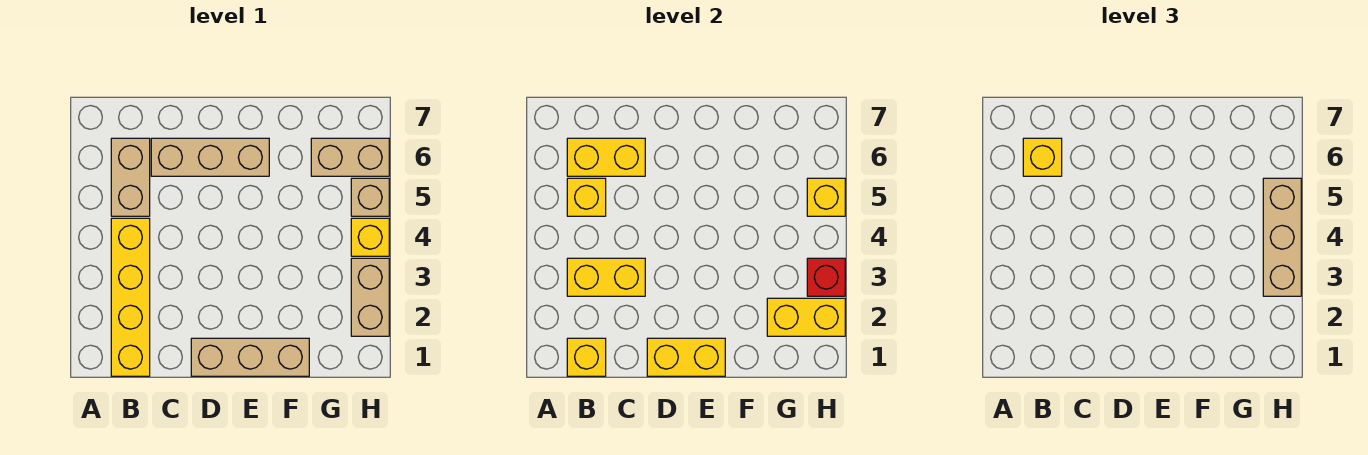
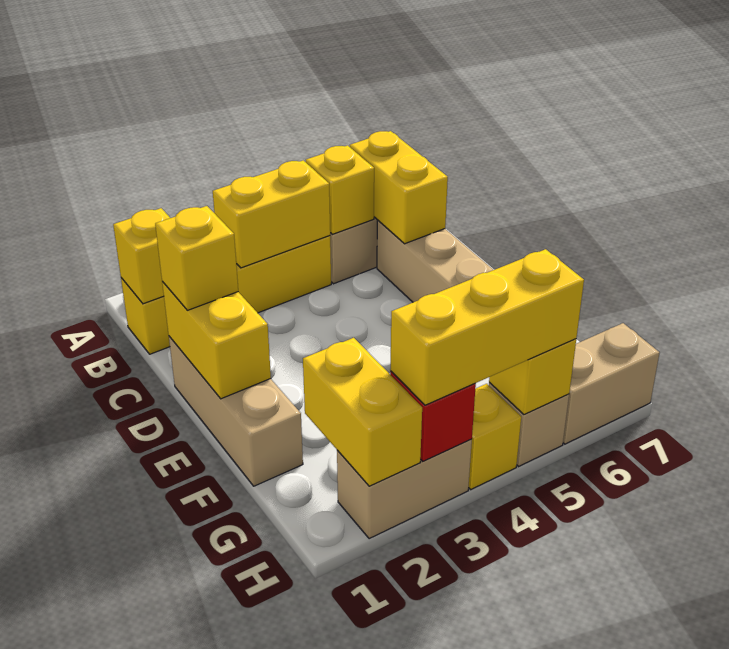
yellow brick B3:C3 level 2 -> yellow brick B3:B4 level 2
yellow brick B6 level 3 -> yellow brick D1 level 3
tan brick G6:H6 level 1 -> tan brick H6:H7 level 1
tan brick H3:H5 level 3 -> yellow brick H3:H5 level 3

